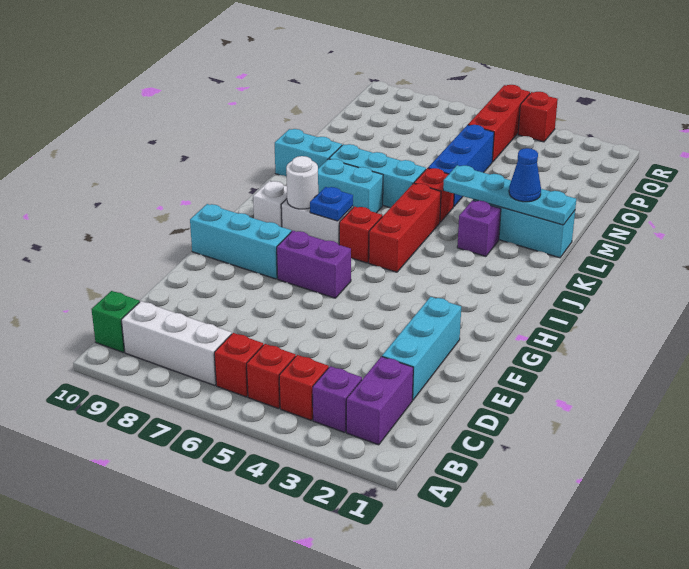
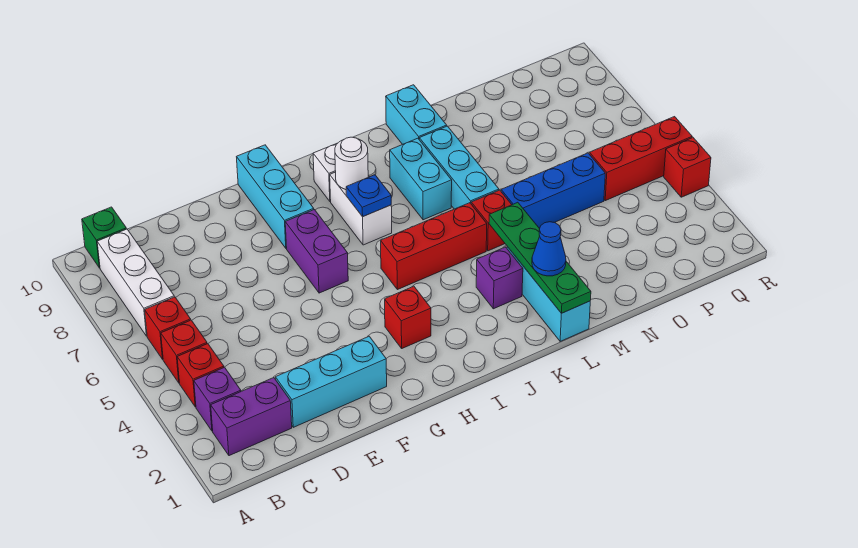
red brick I6 level 1 -> red brick H3 level 1
cyan plate L1:L4 level 2 -> green plate L1:L4 level 2

